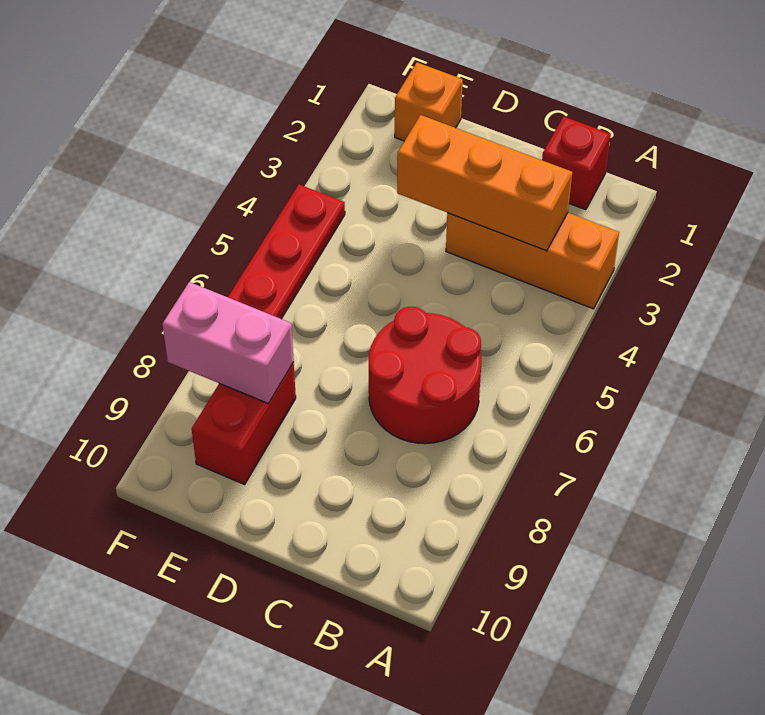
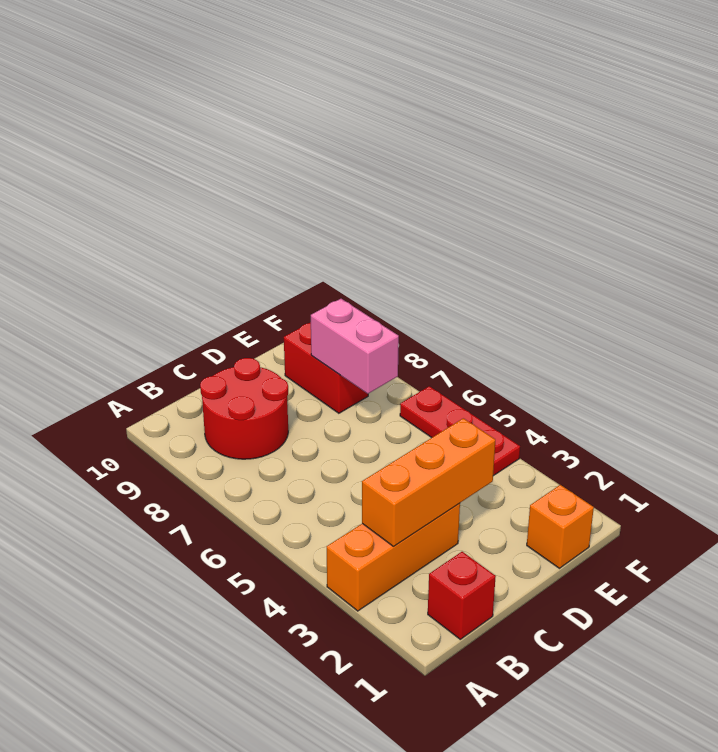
red round brick B6:C7 level 1 -> red round brick B8:C9 level 1
pink brick E8:F8 level 2 -> pink brick E7:E8 level 2

